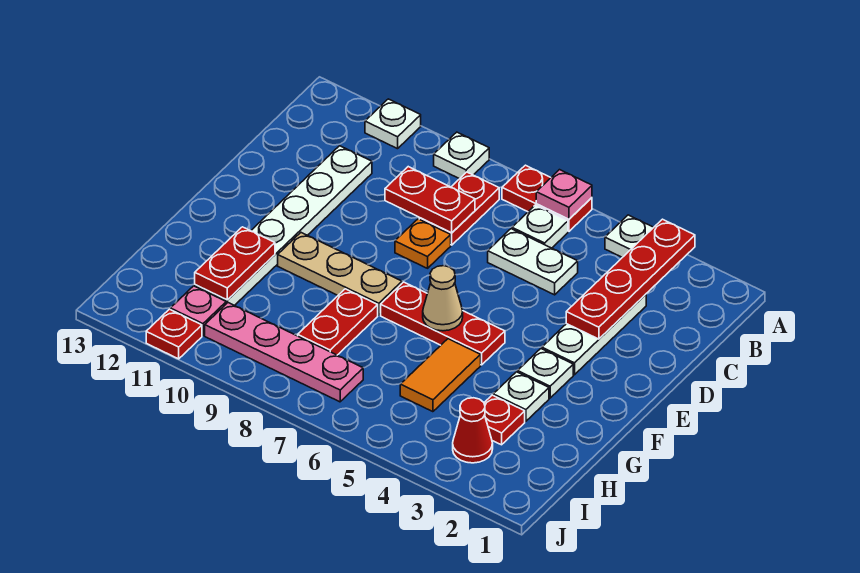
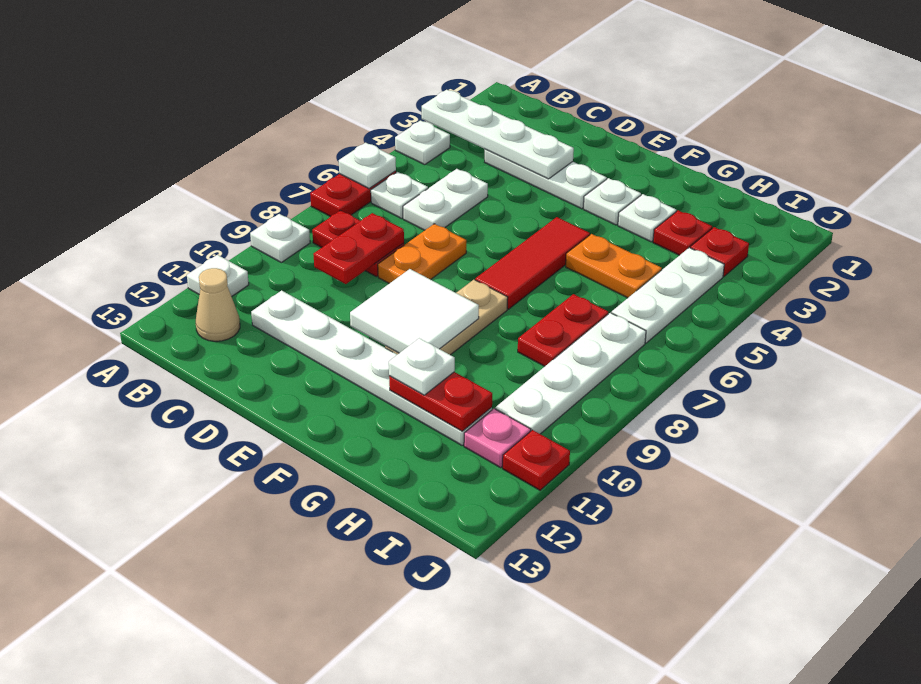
red plate A3:D3 level 2 -> white plate A3:D3 level 2
pink plate A6 level 2 -> white plate A6 level 2
orange plate D8 level 1 -> orange plate D7:D8 level 1
none -> white tile E9:F10 level 2
red plate F5:F7 level 1 -> red tile F5:F7 level 1
tan cone F6 level 2 -> tan cone B12 level 1
orange tile G5:H5 level 1 -> orange plate G5:H5 level 1
red plate G8:H8 level 1 -> red plate H7:H8 level 1
none -> white plate G11 level 3
red cone I3 level 1 -> red plate I3 level 1
none -> white plate I4:I6 level 1
pink plate I7:I10 level 1 -> white plate I7:I10 level 1

